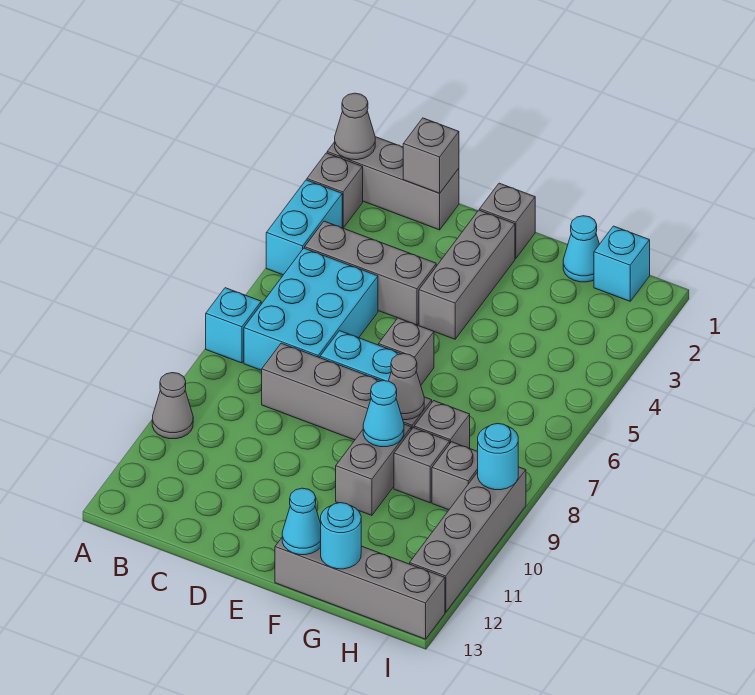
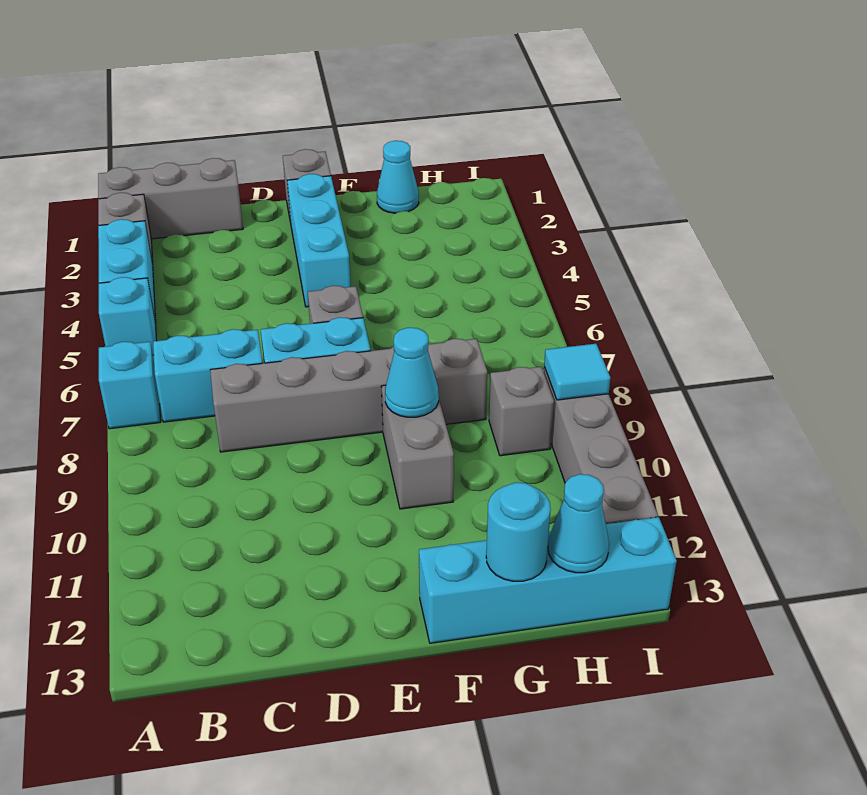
grey cone A1 level 2 -> none
grey cone A10 level 1 -> none
grey brick B4:D4 level 1 -> none
cyan brick B5:C7 level 1 -> cyan brick B7:C7 level 1
grey brick C1 level 2 -> none
grey brick E2:E4 level 1 -> cyan brick E2:E4 level 1
grey cone F8 level 2 -> none
grey brick F13:I13 level 1 -> cyan brick F13:I13 level 1
cyan cone F13 level 2 -> cyan cone H13 level 2
grey brick G9 level 1 -> none
cyan brick H1 level 1 -> cyan brick A5 level 1
cyan round brick I9 level 2 -> cyan tile I9 level 2

